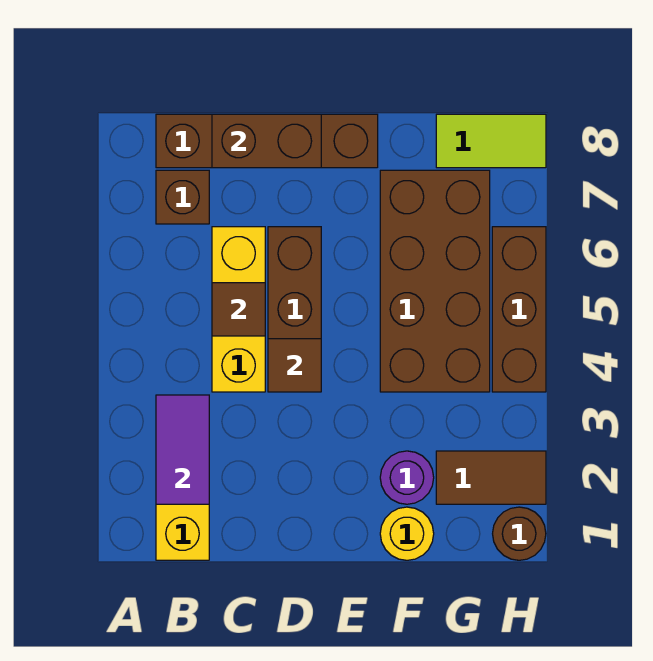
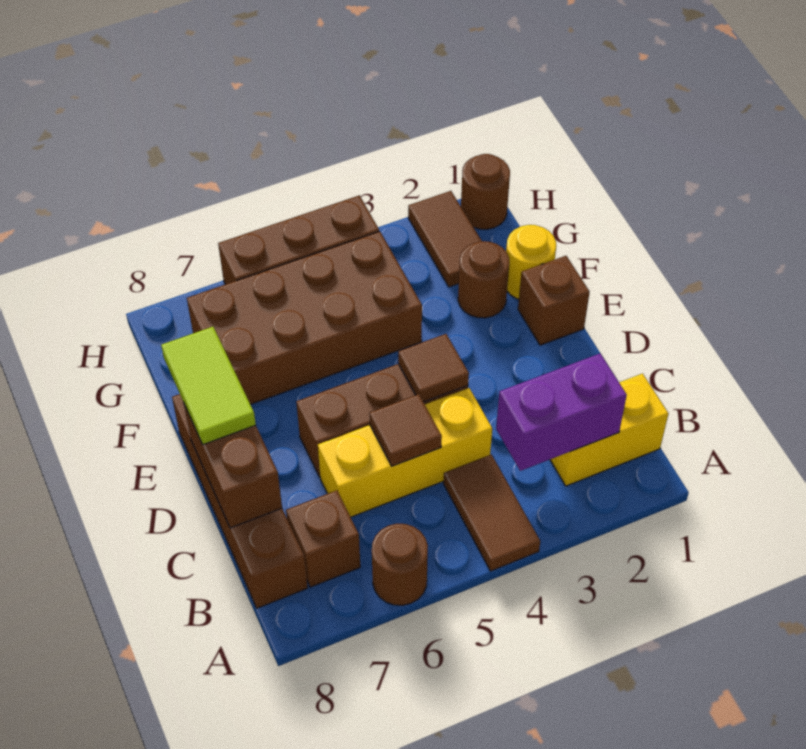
none -> brown tile A4:B4 level 1
none -> brown round brick A6 level 1
purple tile B2:B3 level 2 -> purple brick B2:B3 level 2
none -> brown brick E1 level 1
purple round brick F2 level 1 -> brown round brick F2 level 1
lime tile G8:H8 level 1 -> lime tile D8:E8 level 3

